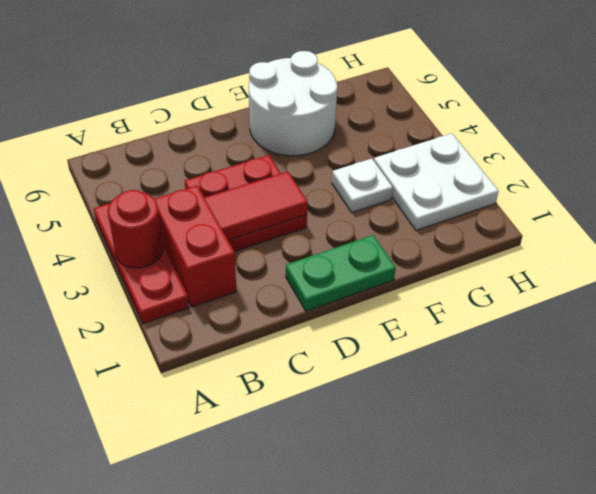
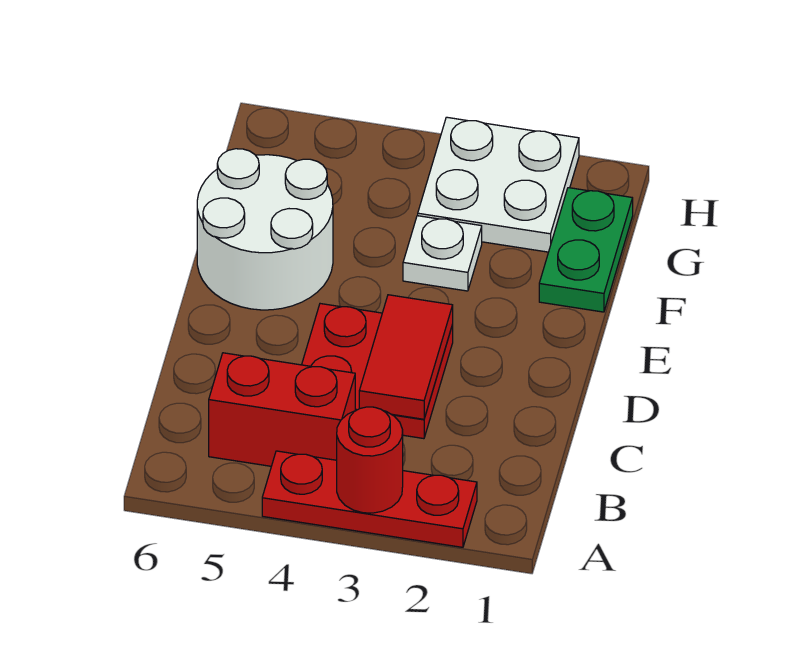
red brick B2:B3 level 1 -> red brick B4:B5 level 1
green plate D1:E1 level 1 -> green plate F1:G1 level 1

